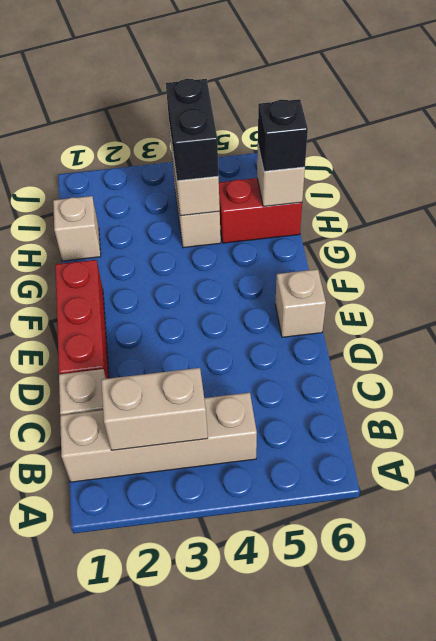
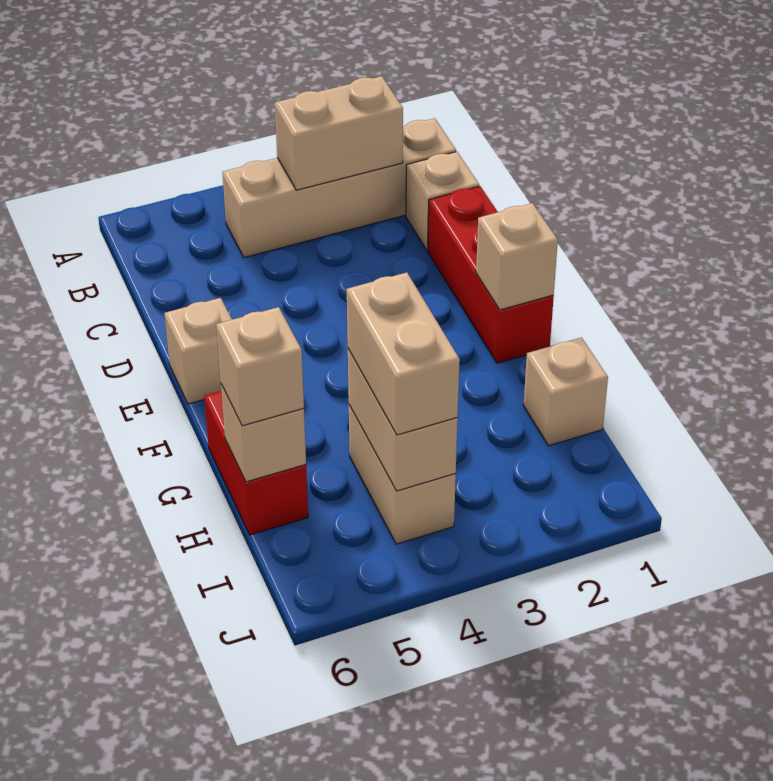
none -> tan brick F1 level 2
black brick H4:I4 level 3 -> tan brick H4:I4 level 3
red brick H5:H6 level 1 -> red brick G6:H6 level 1
black brick H6 level 3 -> tan brick H6 level 3

